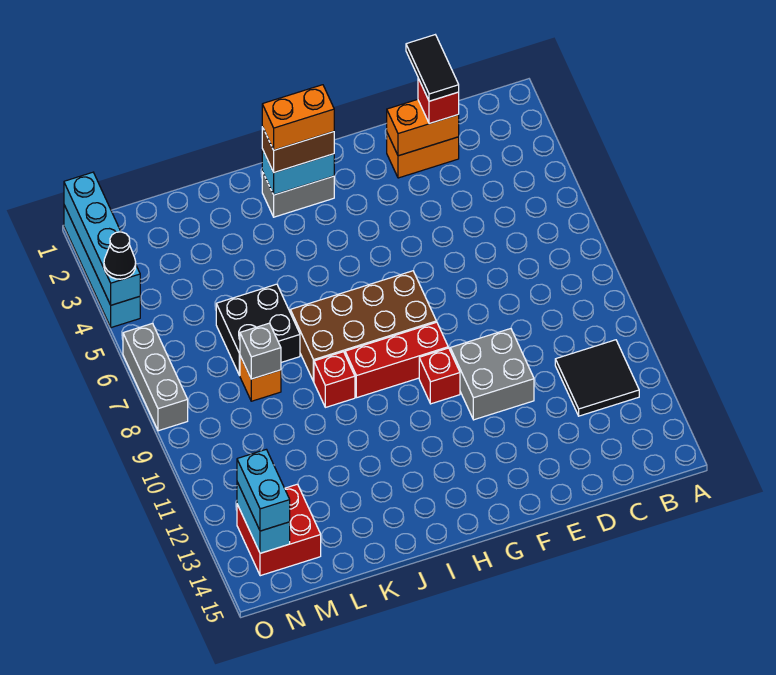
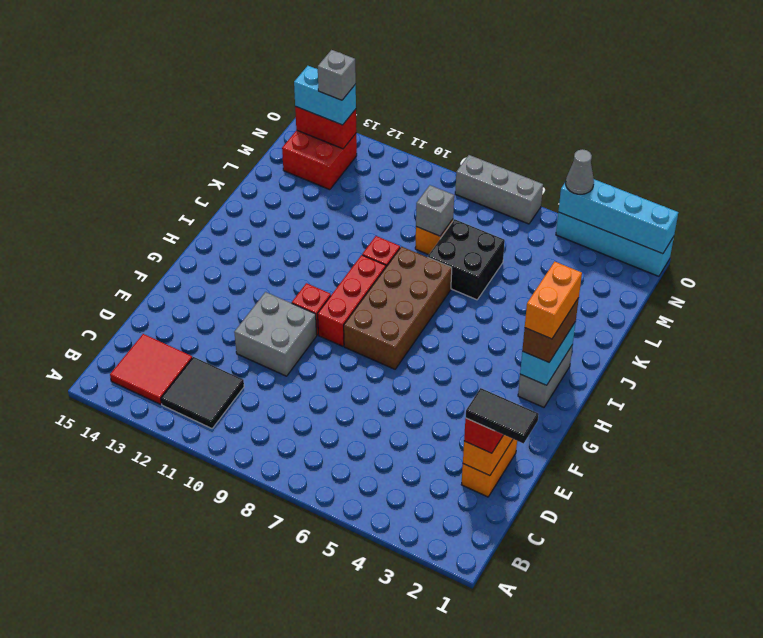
none -> red tile B13:C14 level 1
cyan brick N13:N14 level 2 -> red brick N13:N14 level 2
none -> grey brick N13 level 4
black cone O4 level 3 -> grey cone O4 level 3

